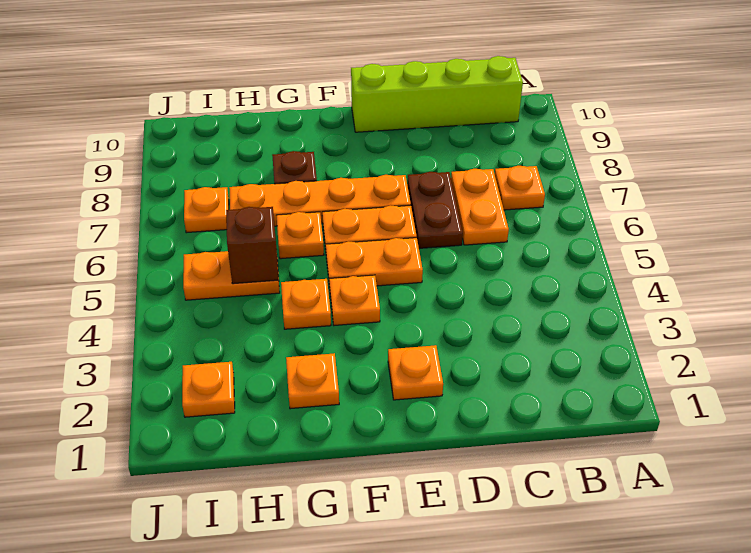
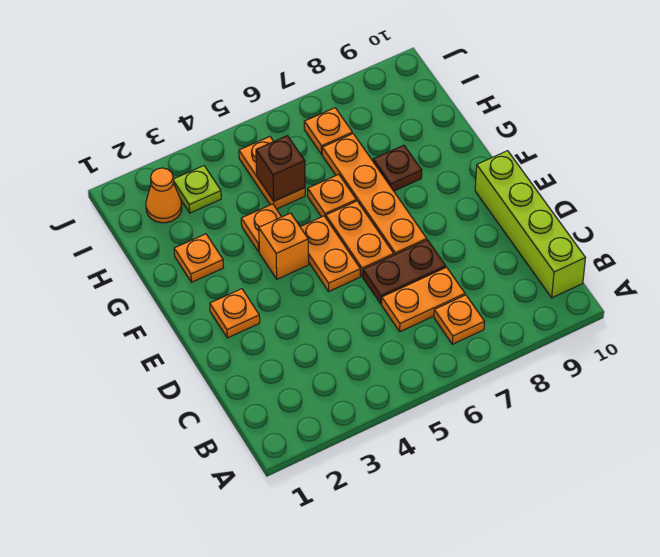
orange plate F4 level 1 -> orange brick F4 level 1
orange plate I2 level 1 -> orange cone I2 level 1
none -> lime plate I3 level 1

